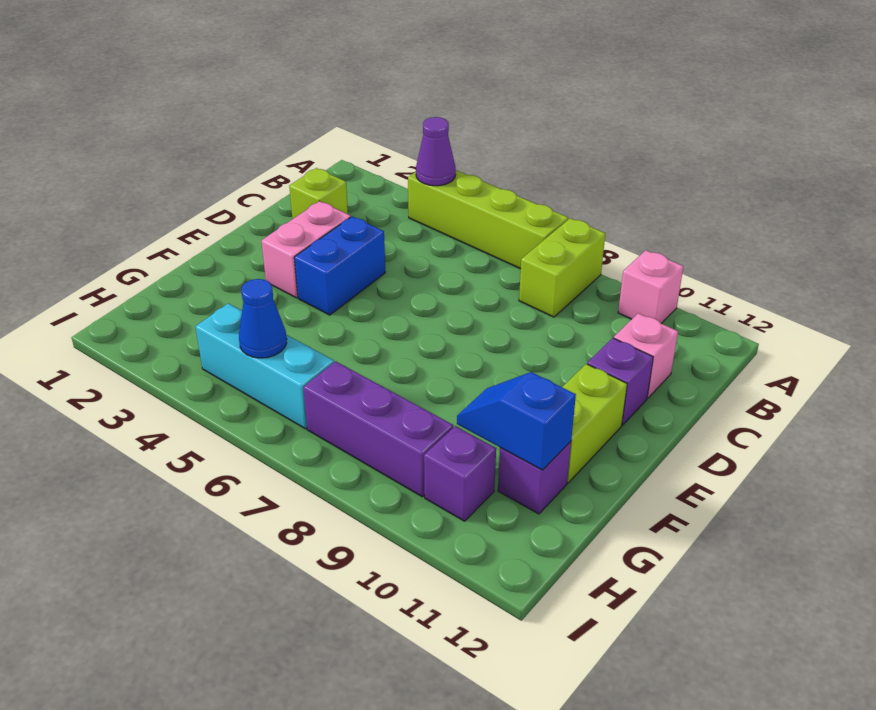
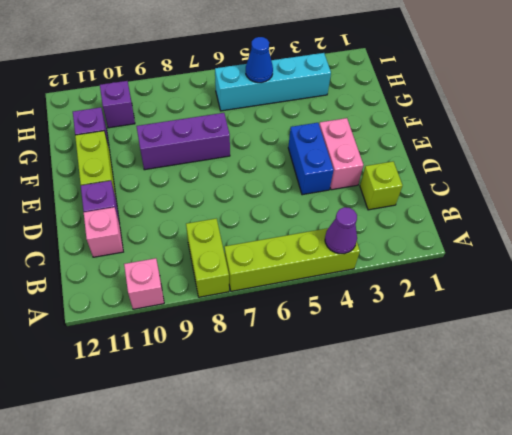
blue slope G10:G11 level 2 top 11 -> none
cyan brick H4:H6 level 1 -> cyan brick H3:H6 level 1
purple brick H7:H9 level 1 -> purple brick F7:F9 level 1

